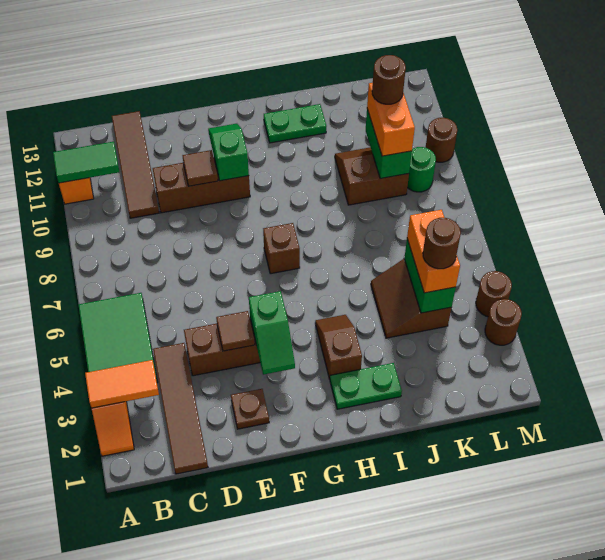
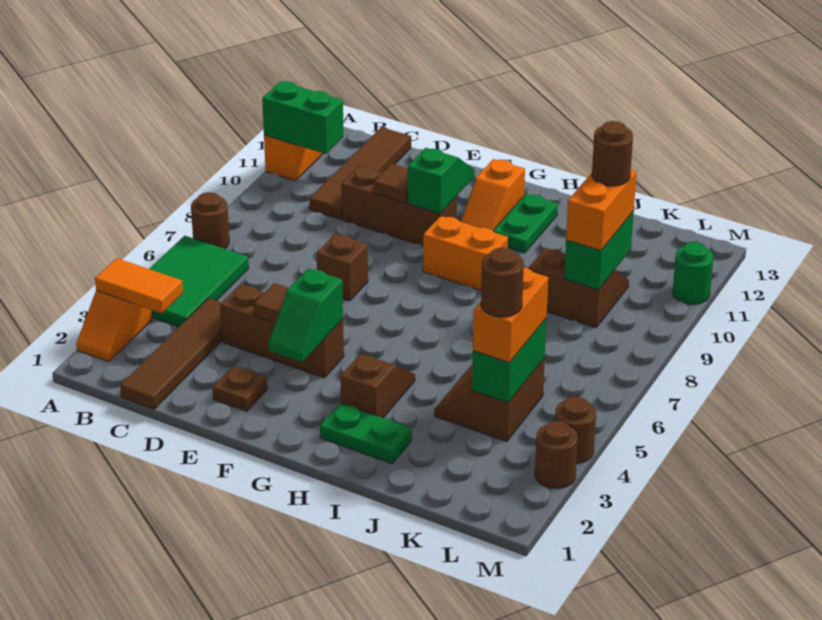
green tile A11:B11 level 2 -> green brick A11:B11 level 2
brown brick G7 level 1 -> brown brick E7 level 1
none -> orange brick G9:H9 level 1
none -> orange slope G11:G12 level 1 top 12
green plate H12:I12 level 1 -> green plate H11:H12 level 1
green round brick L9 level 1 -> green round brick M11 level 1
brown round brick M10 level 1 -> brown round brick A7 level 1

